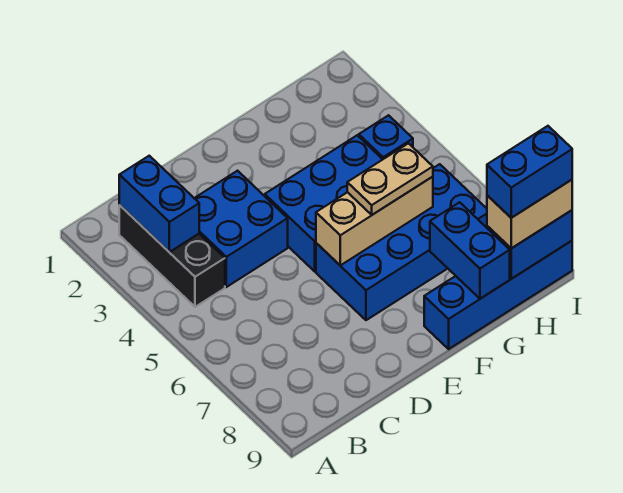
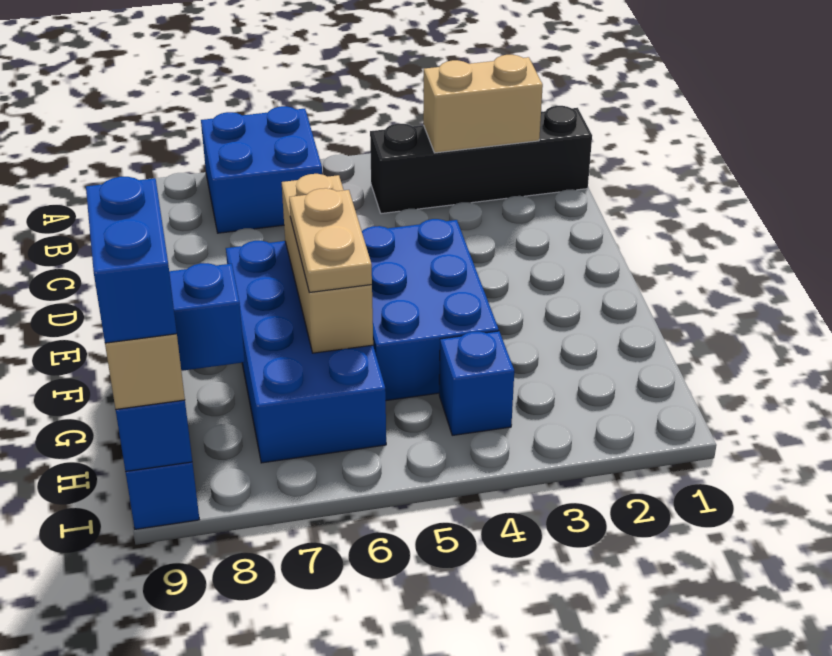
black brick B2:B4 level 1 -> black brick B1:B4 level 1
blue brick B2:B3 level 2 -> tan brick B2:B3 level 2
blue brick C3:D4 level 1 -> blue brick A6:B7 level 1

